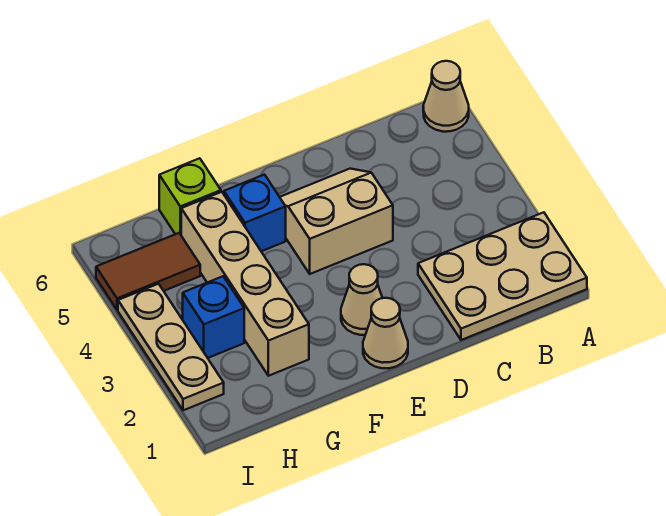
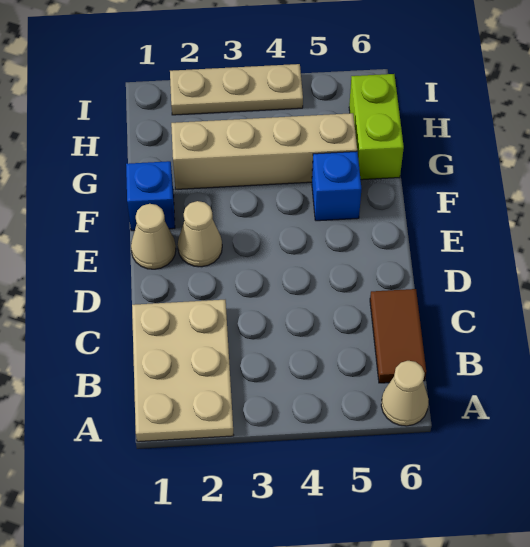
tan slope D4:E5 level 1 top 4 -> none
lime brick G6 level 1 -> lime brick G6:H6 level 1
blue brick H3 level 1 -> blue brick F1 level 1
brown tile H5:I5 level 1 -> brown tile B6:C6 level 1

